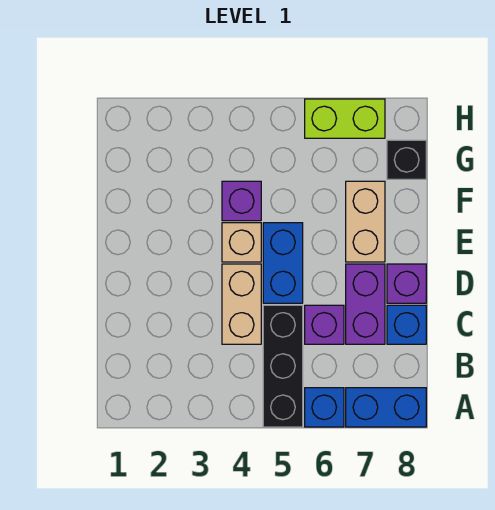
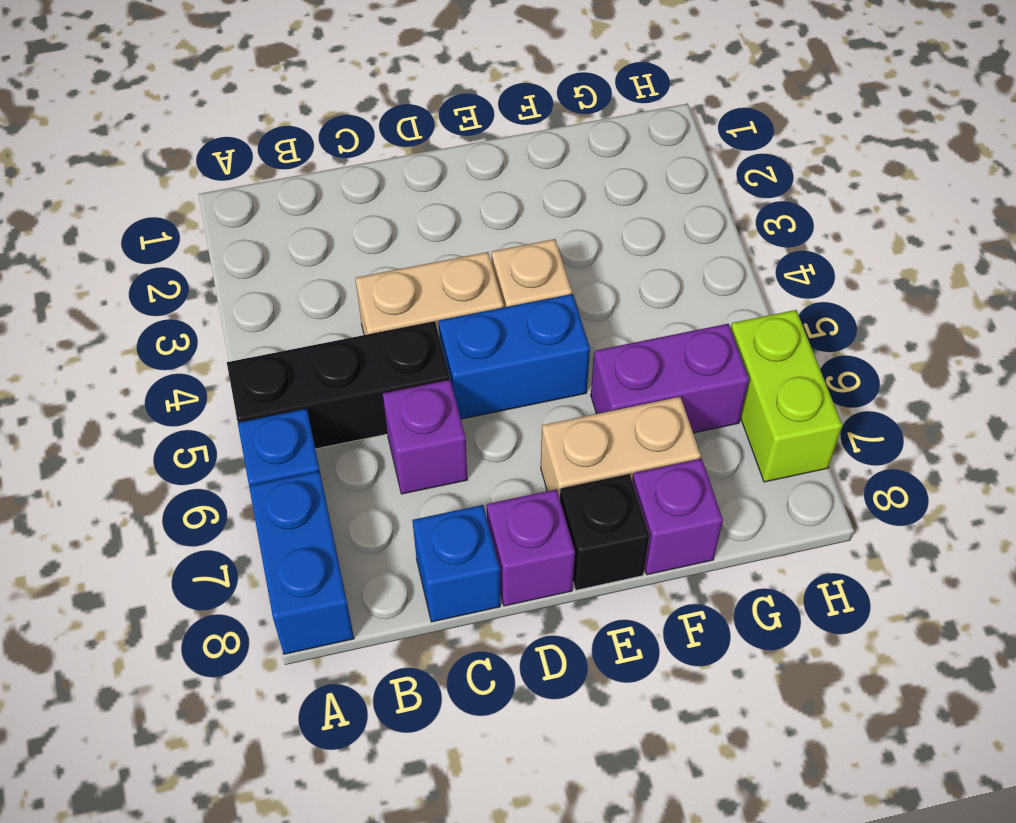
purple brick C7:D7 level 1 -> purple brick F6:G6 level 1
purple brick F4 level 1 -> purple brick F8 level 1
black brick G8 level 1 -> black brick E8 level 1

